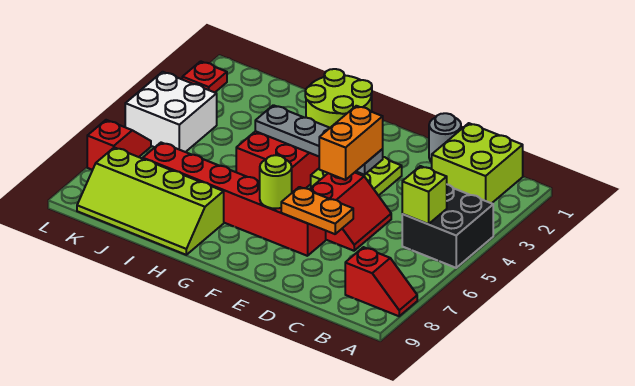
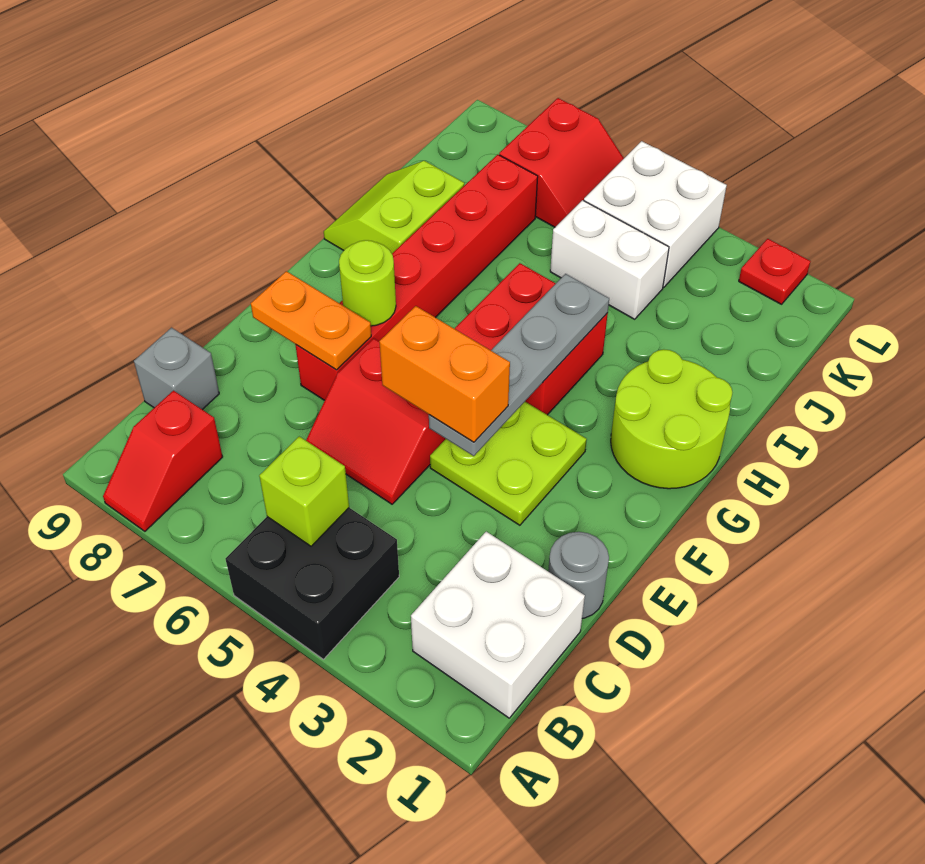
lime brick B1:C2 level 1 -> white brick B1:C2 level 1
none -> grey brick C9 level 1
orange plate D7:E7 level 2 -> orange plate E7:E8 level 2
lime slope H8:K9 level 1 top 8 -> lime slope H8:I9 level 1 top 8
none -> white brick J4:J5 level 1
red slope L6:L7 level 1 top 7 -> red slope K6:L7 level 1 top 7

